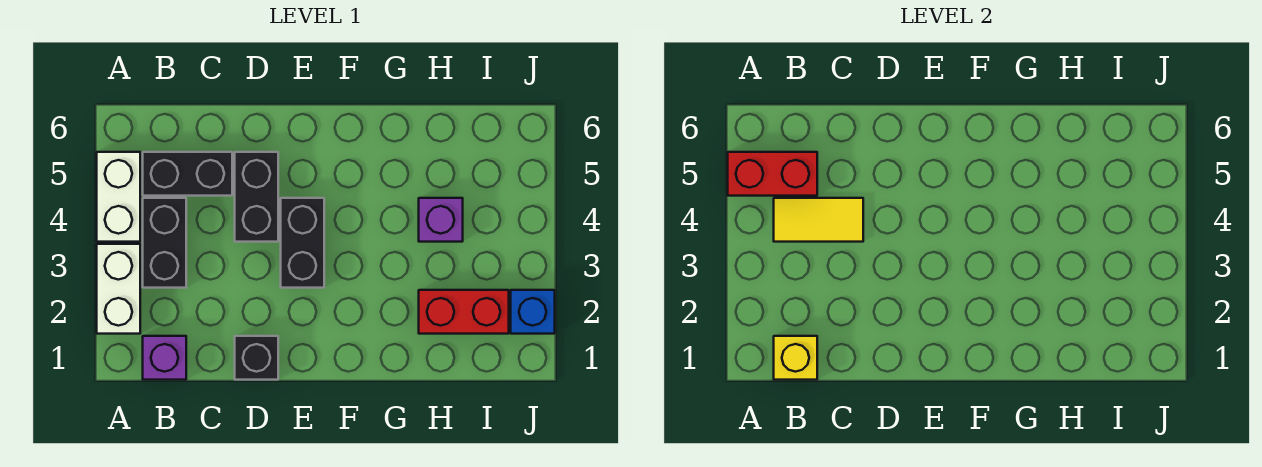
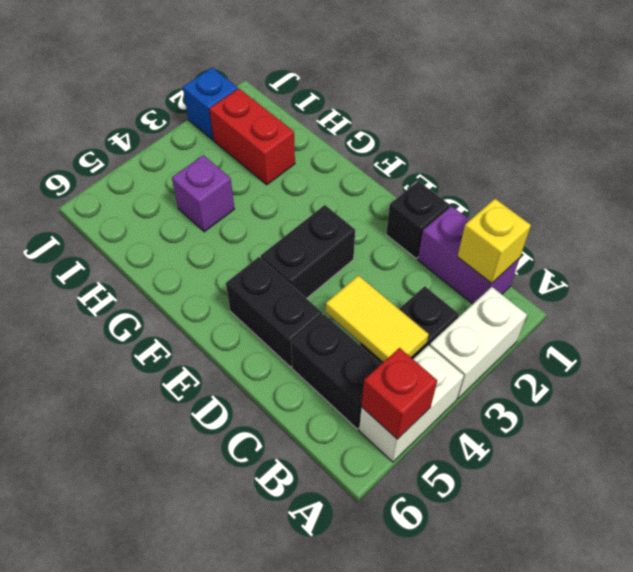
red brick A5:B5 level 2 -> red brick A5 level 2
purple brick B1 level 1 -> purple brick B1:C1 level 1
black brick D4:D5 level 1 -> black brick D5:E5 level 1

